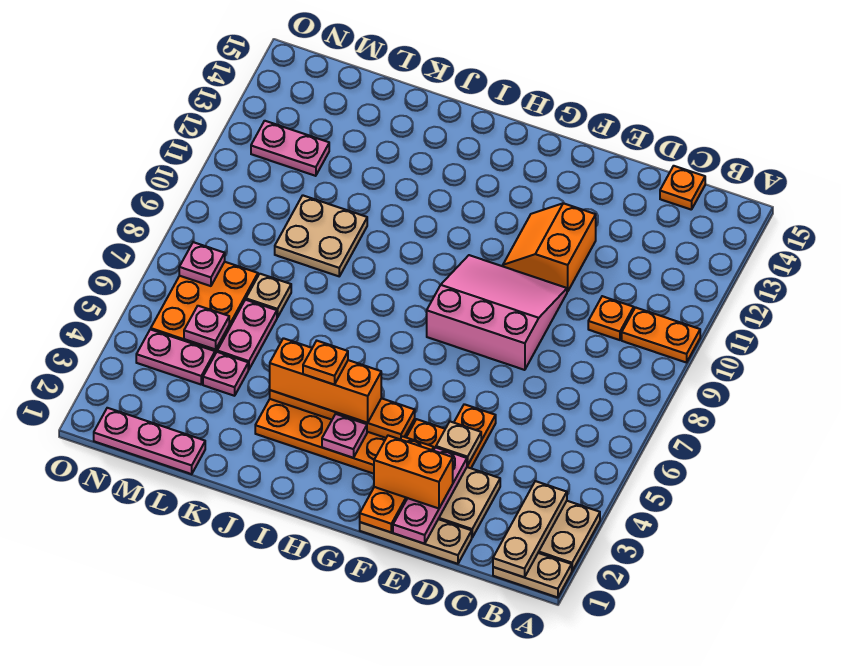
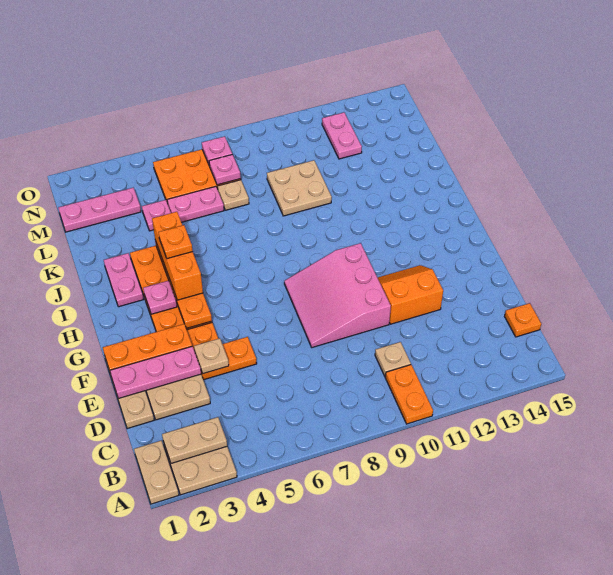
tan plate B1:B3 level 2 -> tan plate B2:B3 level 2
orange plate C10 level 1 -> tan plate C10 level 1
orange brick E2:F2 level 3 -> none
pink slope E8:G10 level 1 top 8 -> pink slope E8:G10 level 1 top 10
pink plate L1:N1 level 1 -> pink plate M1:M3 level 1
pink plate M4:N4 level 1 -> pink plate I2:J2 level 1
pink plate M5 level 2 -> pink plate M7 level 2

